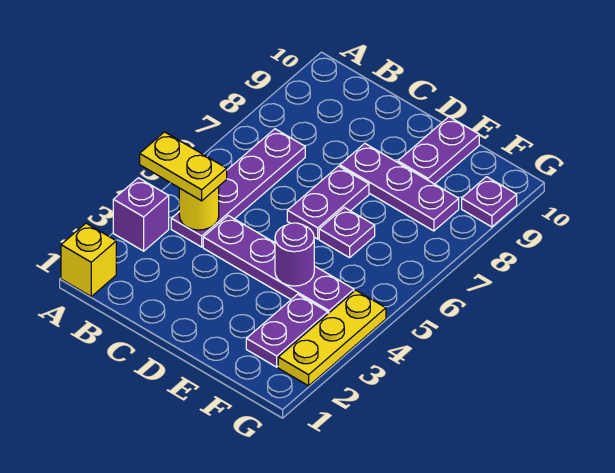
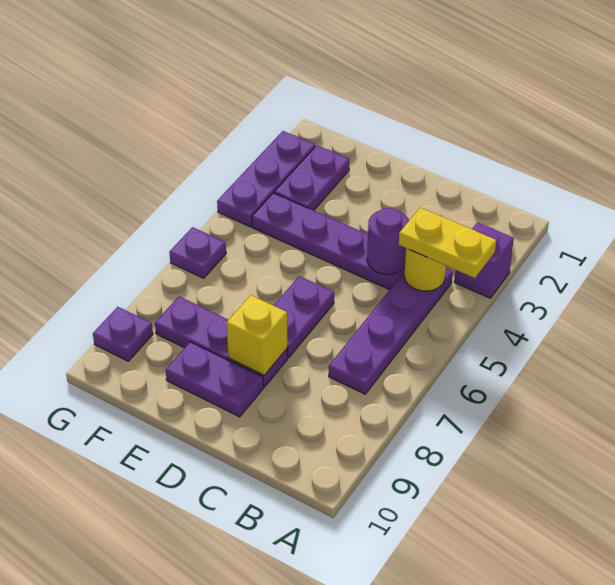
yellow brick A1 level 1 -> yellow brick D8 level 2
purple round brick E4 level 2 -> purple round brick C4 level 2
purple plate E6 level 1 -> purple plate G6 level 1
purple plate E9:E10 level 1 -> purple plate D9:E9 level 1
yellow plate G2:G4 level 1 -> purple plate G2:G4 level 1

